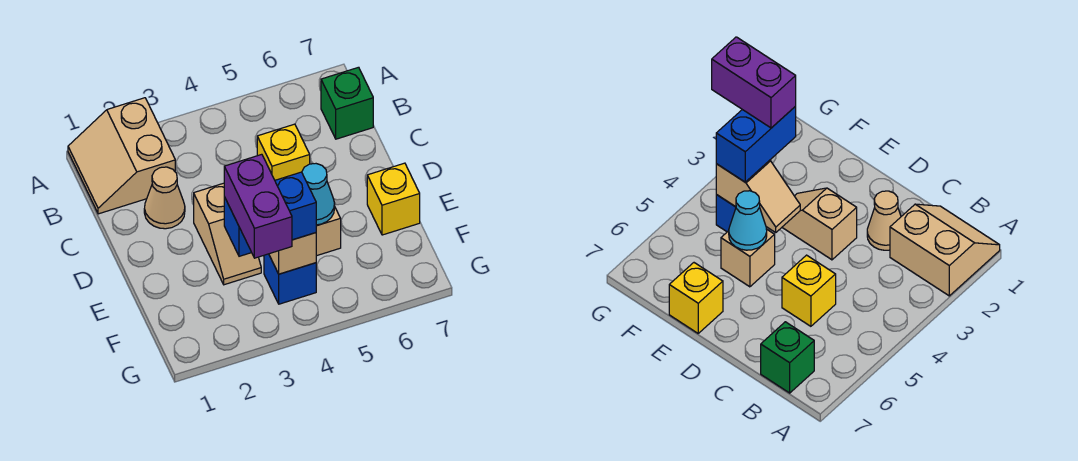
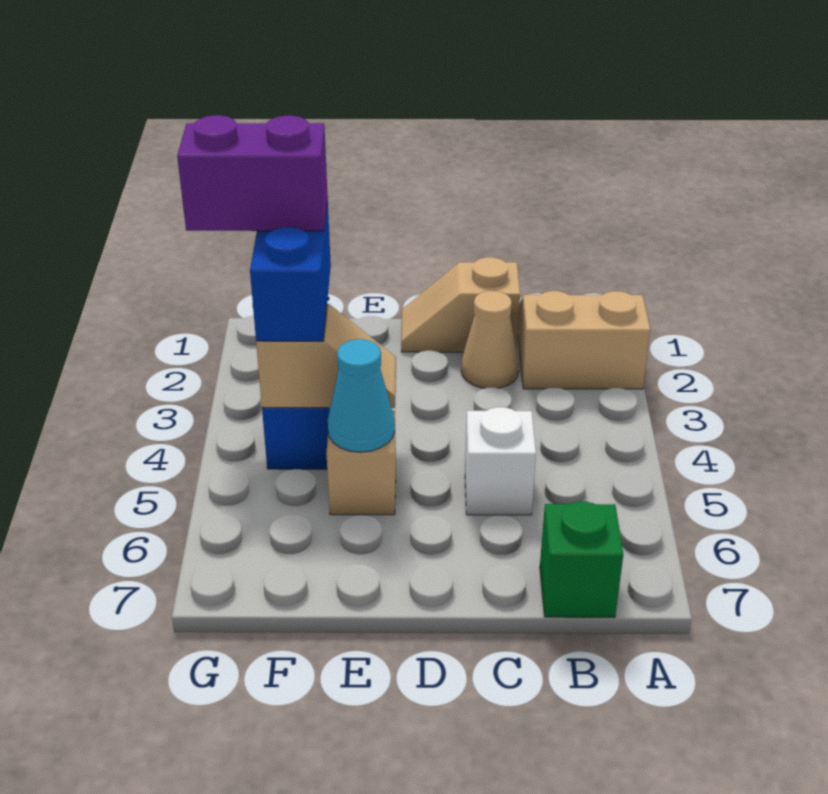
yellow brick C5 level 1 -> white brick C5 level 1
tan slope D3:E3 level 1 top D -> tan slope C1:D1 level 1 top C
yellow brick E7 level 1 -> none

